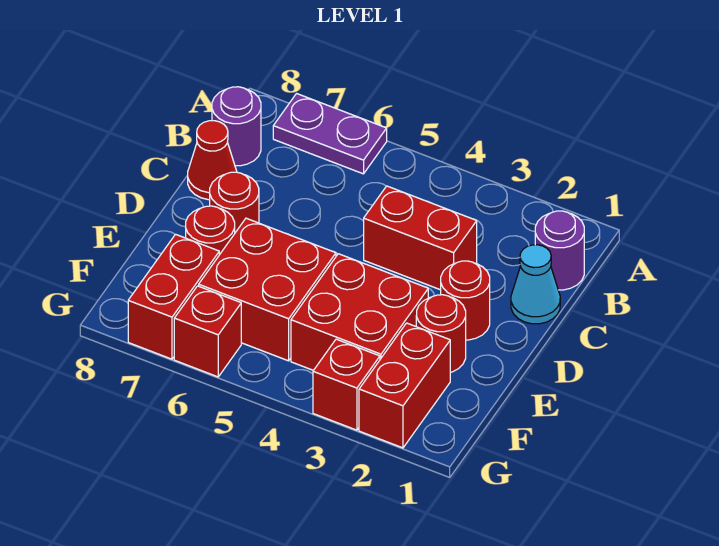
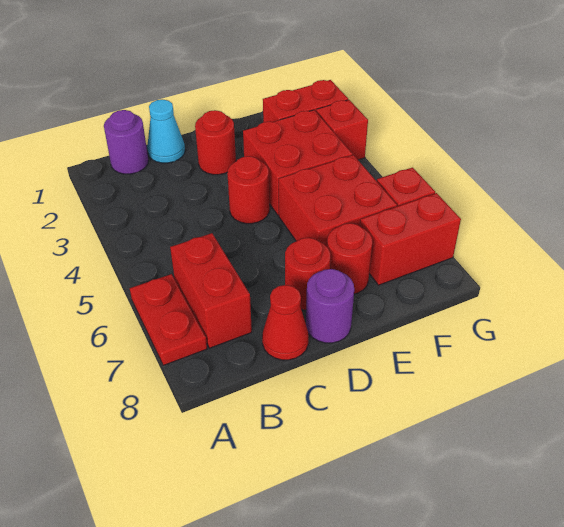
purple plate A6:A7 level 1 -> red plate A6:A7 level 1
purple round brick B8 level 1 -> purple round brick D8 level 1
red brick C3:C4 level 1 -> red brick B6:B7 level 1
red round brick E2 level 1 -> red round brick D4 level 1

